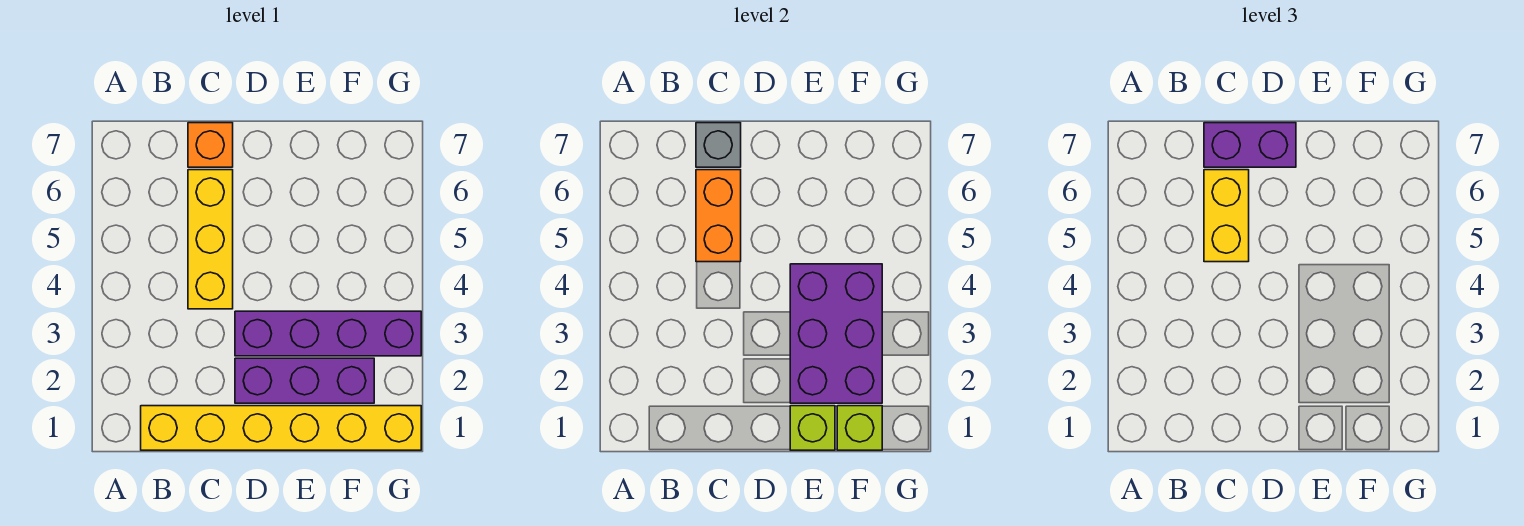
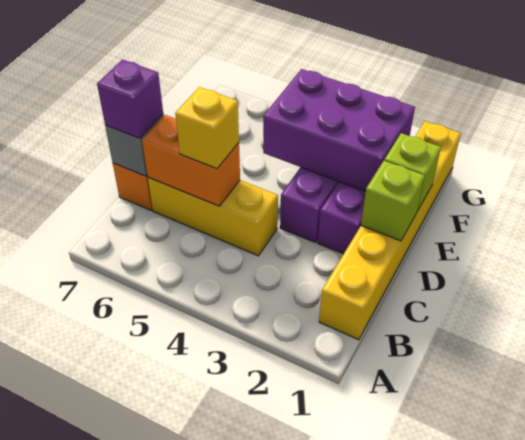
yellow brick C5:C6 level 3 -> yellow brick C5 level 3
purple brick C7:D7 level 3 -> purple brick C7 level 3
lime brick F1 level 2 -> lime brick D1 level 2

